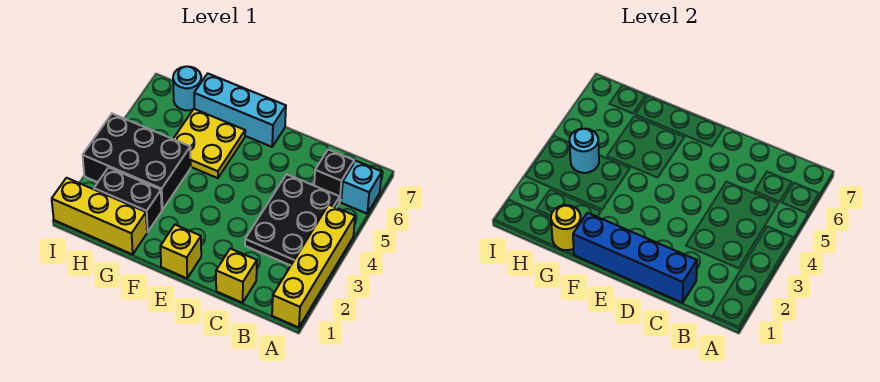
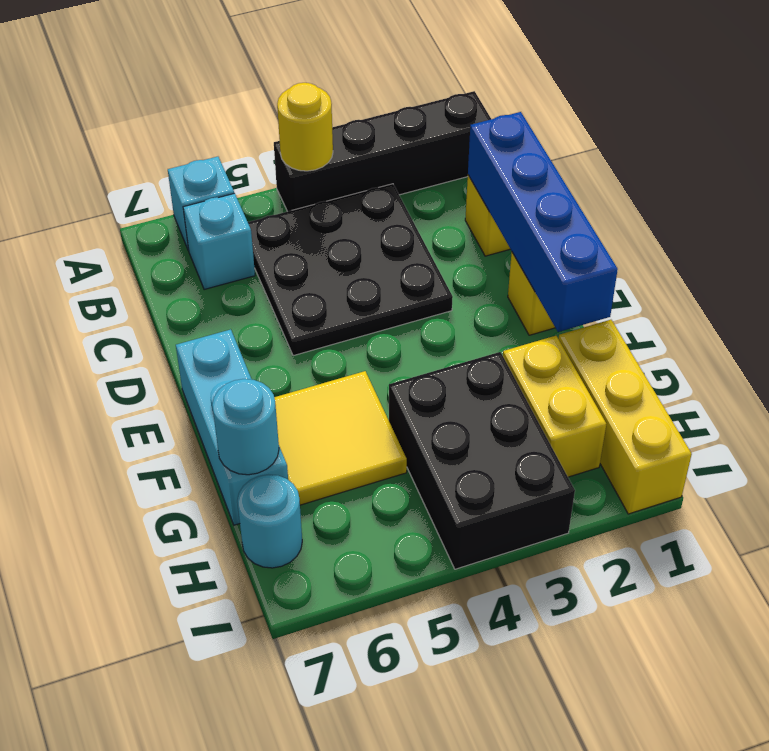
yellow brick A1:A4 level 1 -> black brick A1:A4 level 1
black plate B3:C5 level 1 -> black plate B3:D5 level 1
black brick B6 level 1 -> cyan brick B6 level 1
yellow plate F5:G6 level 1 -> yellow tile F5:G6 level 1
yellow round brick G1 level 2 -> yellow round brick A4 level 2
black brick G2:H2 level 1 -> yellow brick G2:H2 level 1
cyan round brick H4 level 2 -> cyan round brick G7 level 2

